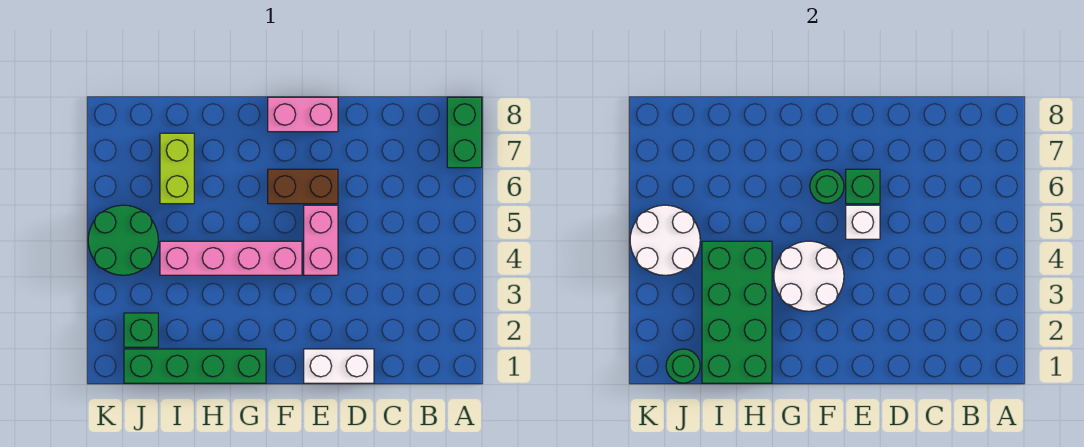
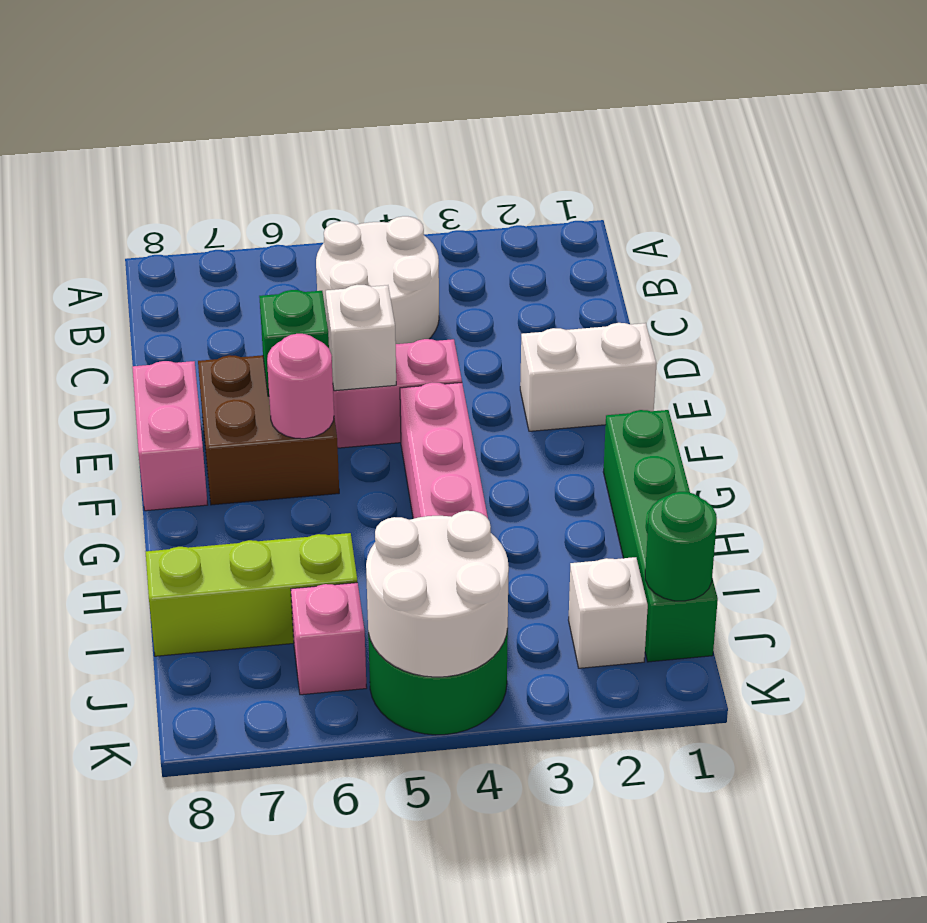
green brick A7:A8 level 1 -> none
white brick D1:E1 level 1 -> white brick E1:E2 level 1
brown brick E6:F6 level 1 -> brown brick E6:F7 level 1
white round brick F3:G4 level 2 -> white round brick B4:C5 level 1
green round brick F6 level 2 -> pink round brick F6 level 2
green brick H1:I4 level 2 -> none
lime brick I6:I7 level 1 -> lime brick I6:I8 level 1
green brick J2 level 1 -> white brick J2 level 1
none -> pink brick J6 level 1

